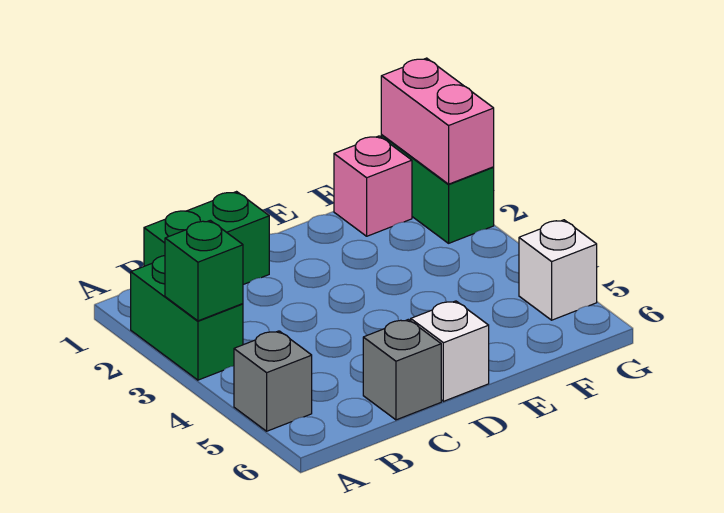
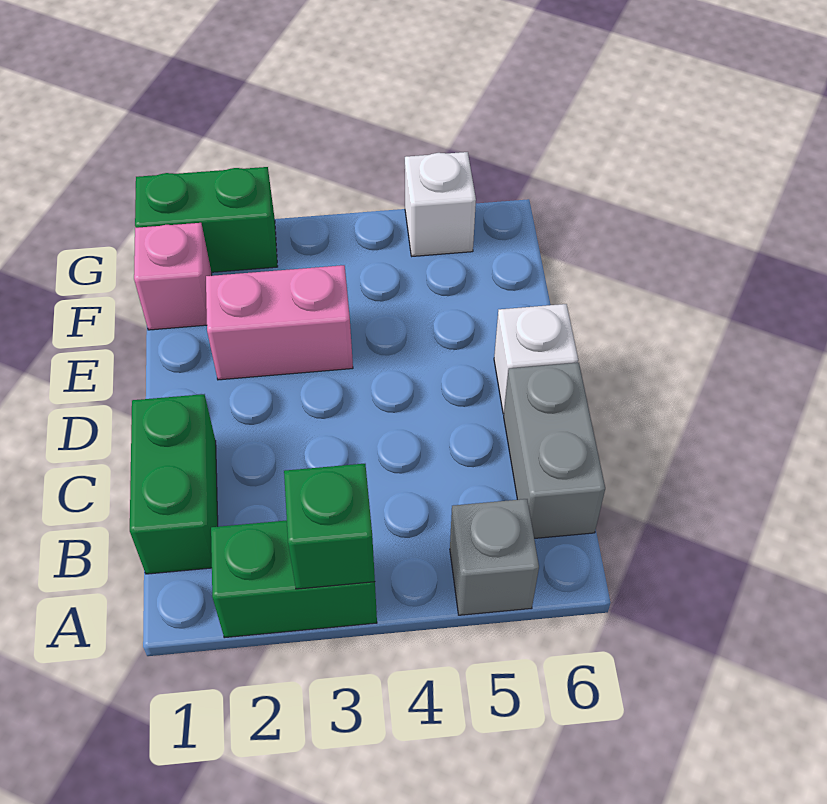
grey brick C6 level 1 -> grey brick B6:C6 level 1
pink brick G1:G2 level 2 -> pink brick E2:E3 level 1

